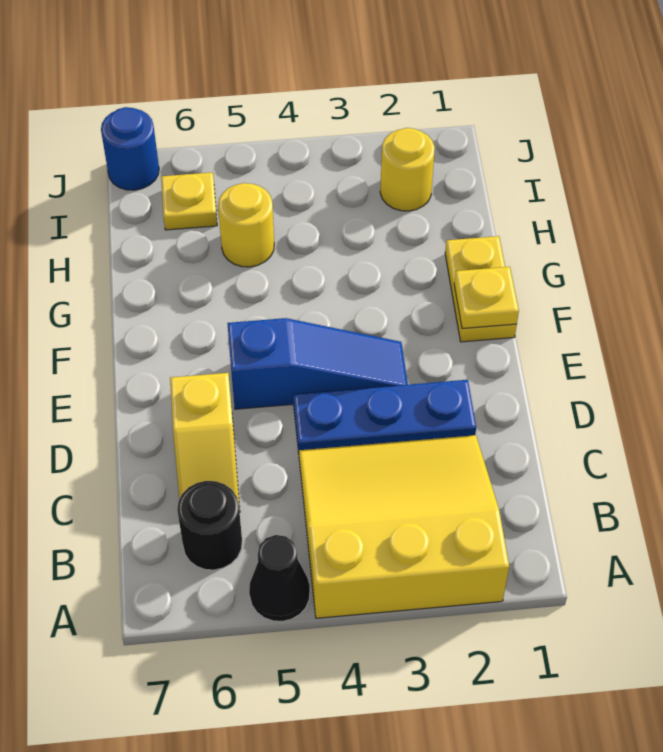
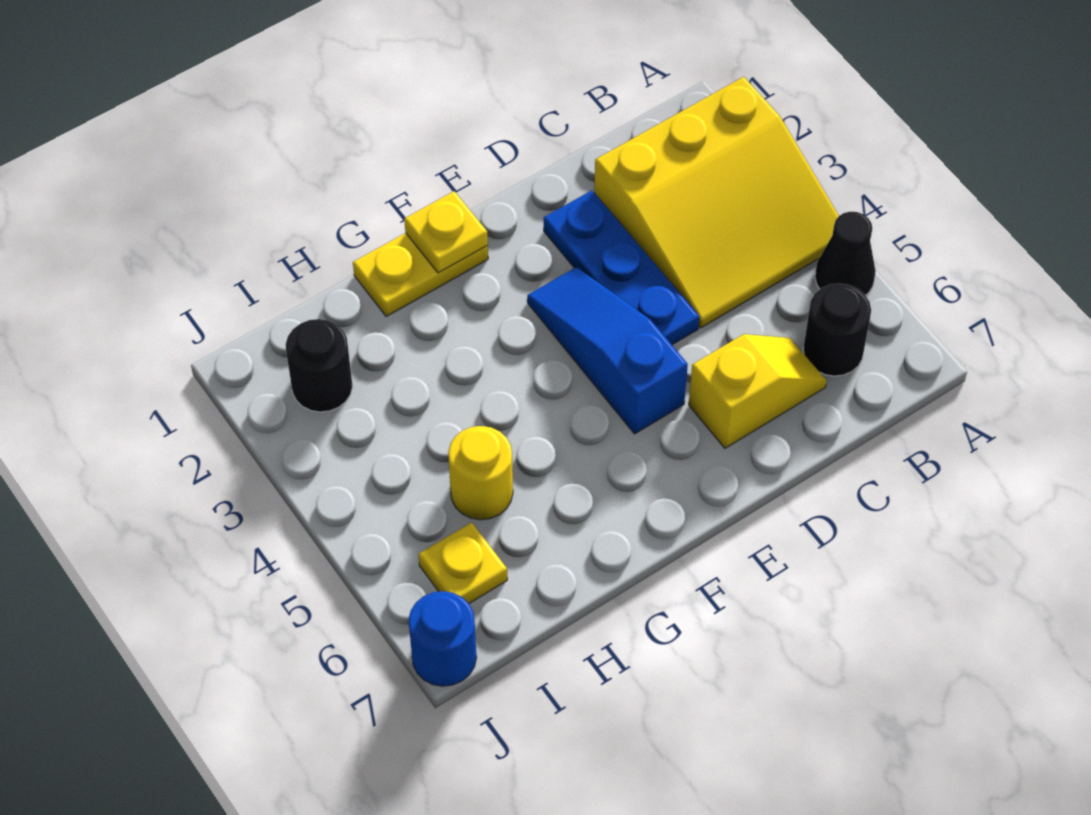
yellow slope A2:C4 level 1 top A -> yellow slope A2:C4 level 1 top 2
yellow round brick I2 level 1 -> black round brick I2 level 1

